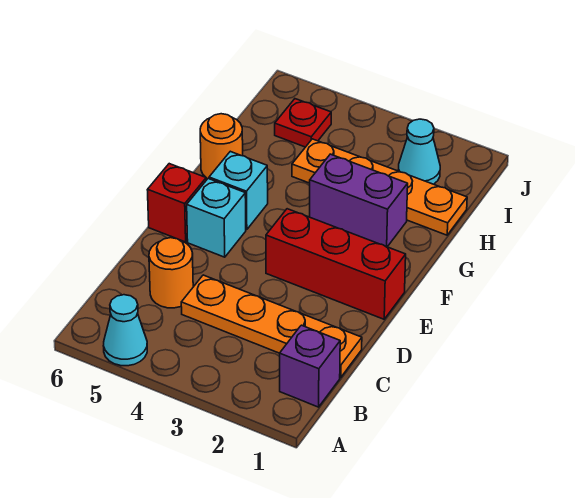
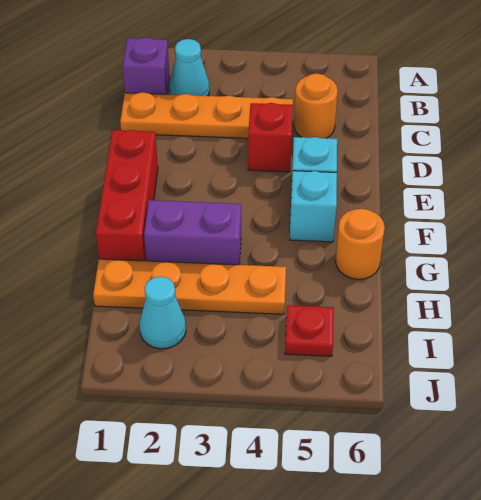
cyan cone A5 level 1 -> cyan cone B2 level 1
red brick E1:E3 level 1 -> red brick E1:G1 level 1
red brick E6 level 1 -> red brick D4 level 1

